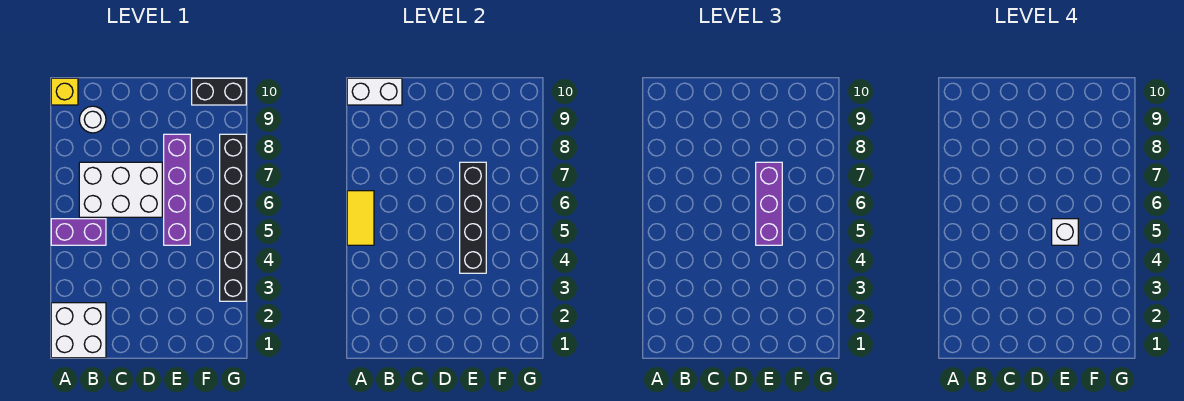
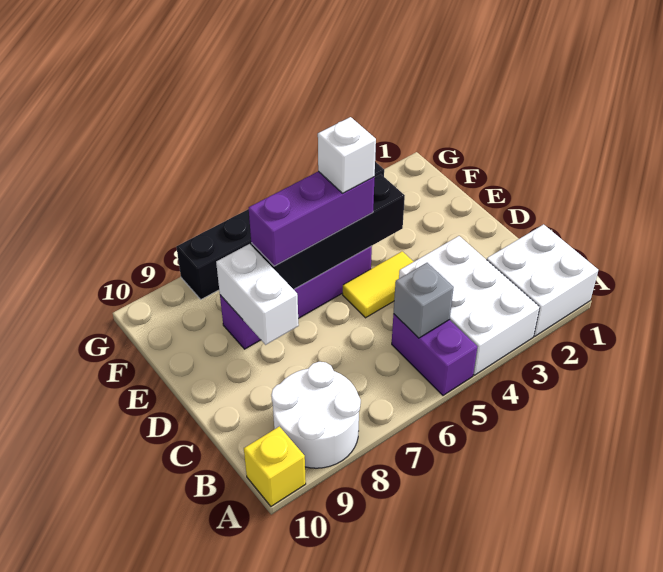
yellow tile A5:A6 level 2 -> yellow tile D4:D5 level 1
white brick A10:B10 level 2 -> white brick D8:E8 level 2
none -> grey brick B5 level 2
white brick B6:D7 level 1 -> white brick A3:C4 level 1
white round brick B9 level 1 -> white round brick A8:B9 level 1
black brick F10:G10 level 1 -> none

